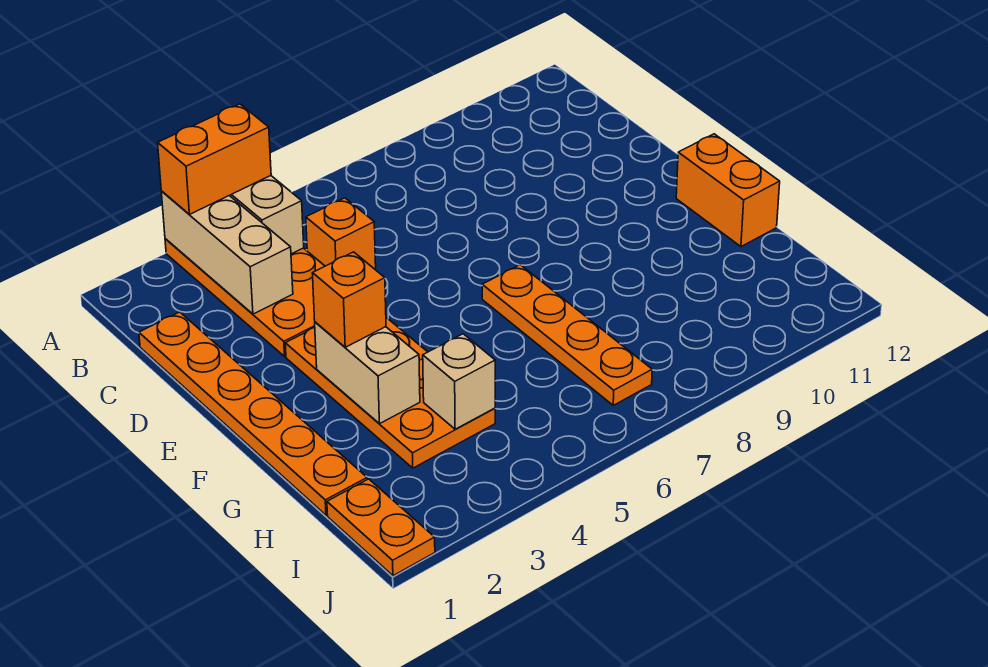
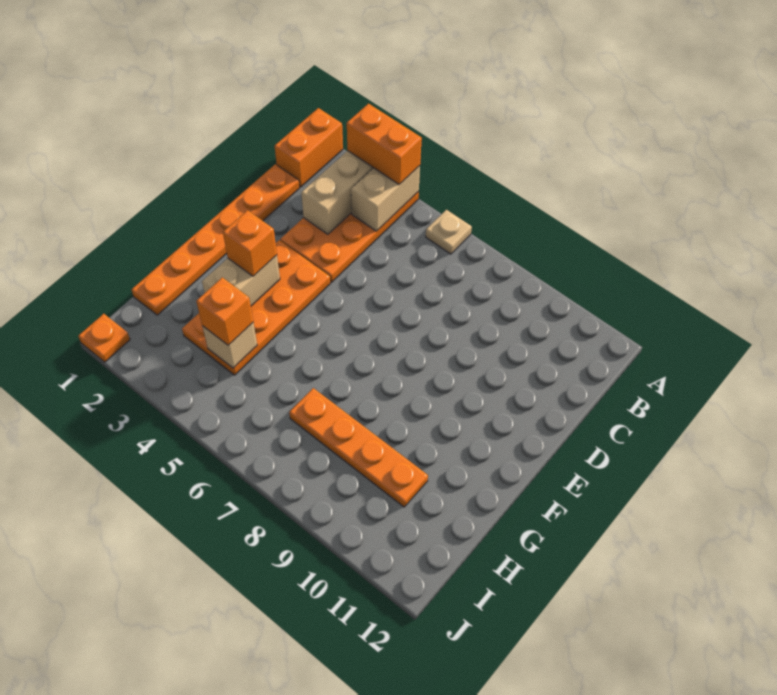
none -> tan plate A6 level 1
orange brick C5 level 1 -> orange brick H4 level 3
orange plate F7:I7 level 1 -> orange plate H7:H10 level 1
orange brick F12:G12 level 1 -> orange brick A1:B1 level 1
orange plate I1:J1 level 1 -> orange plate J1 level 1

